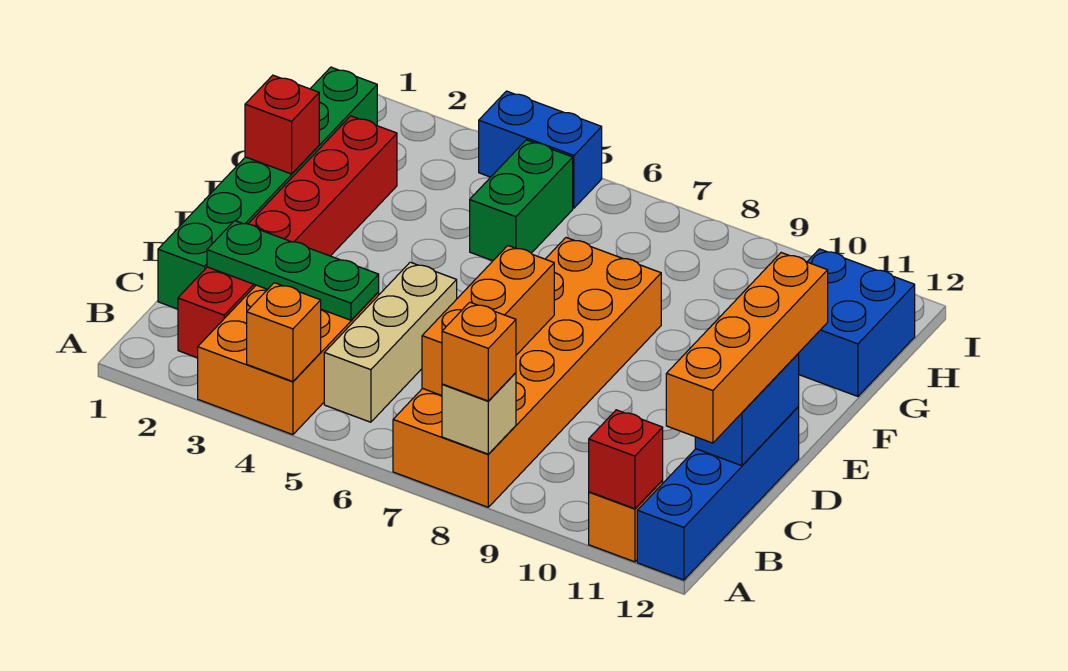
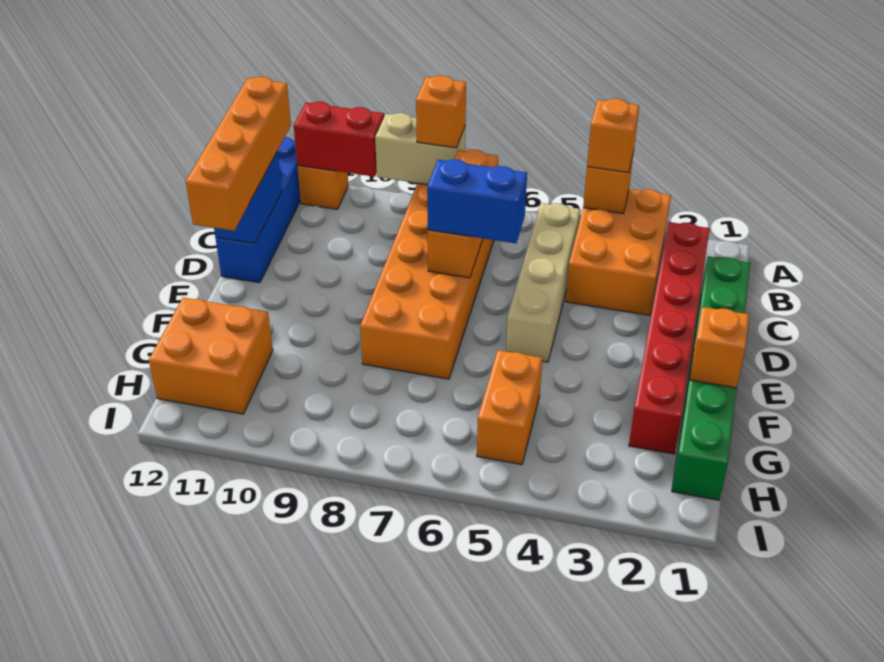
none -> orange brick A4 level 3
tan brick A8 level 2 -> tan brick A8:A9 level 2
red brick A11 level 2 -> red brick A10:A11 level 2
tan brick B5:D5 level 1 -> tan brick B5:E5 level 1
green plate C2:C4 level 2 -> none
red brick F1 level 2 -> orange brick F1 level 2
green brick G5:H5 level 1 -> orange brick G5:H5 level 1
blue brick G11:H12 level 1 -> orange brick G11:H12 level 1
blue brick I4:I5 level 1 -> blue brick D6:D7 level 3

